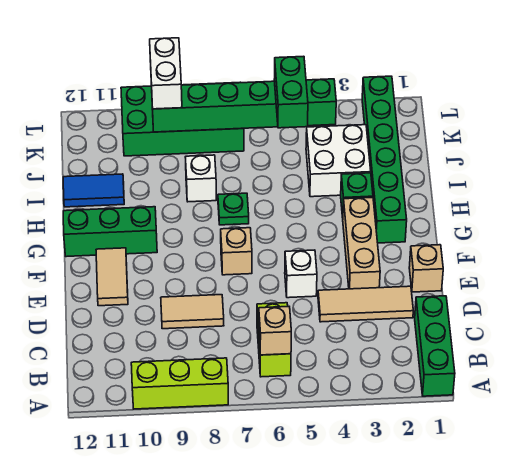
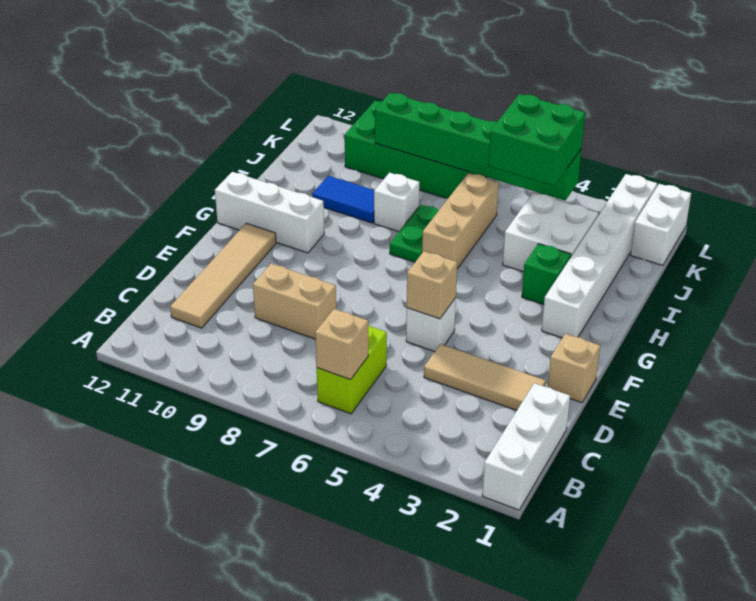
green brick A1:C1 level 1 -> white brick A1:C1 level 1
lime brick A8:A10 level 1 -> none
tan tile D8:D9 level 1 -> tan brick D8:D9 level 1
tan brick E3:G3 level 1 -> tan brick H6:J6 level 1
tan tile E11:F11 level 1 -> tan tile C11:F11 level 1
tan brick F7 level 1 -> tan brick E5 level 2
green brick G2:L2 level 1 -> white brick G2:L2 level 1
green brick G10:G12 level 1 -> white brick G10:G12 level 1
green plate H7 level 1 -> green plate H7:I7 level 1
blue tile I11:I12 level 1 -> blue tile I9:I10 level 1
green brick J5:K5 level 3 -> green brick J4:K5 level 3
white brick K9:L9 level 3 -> white brick K1:L1 level 1

